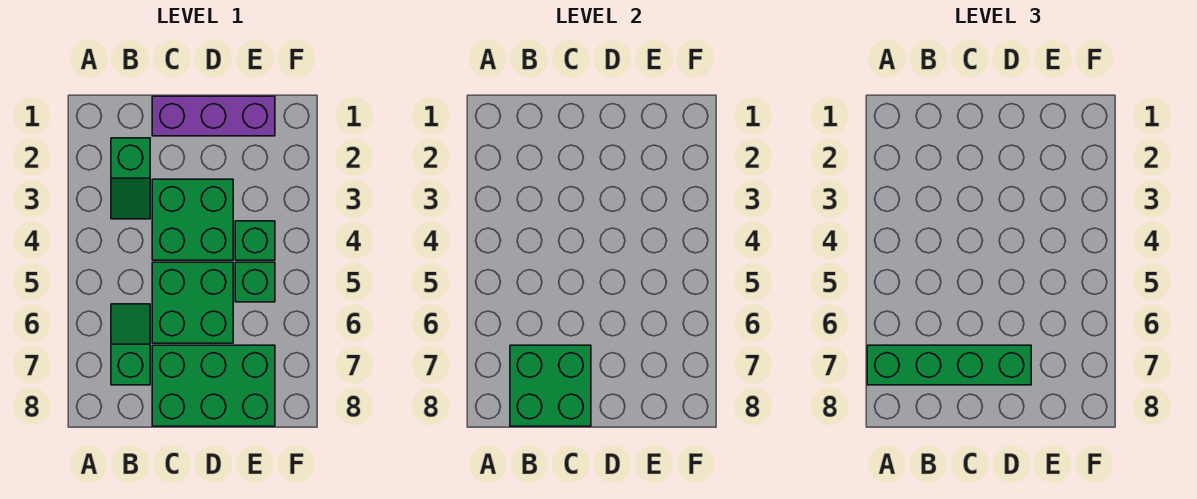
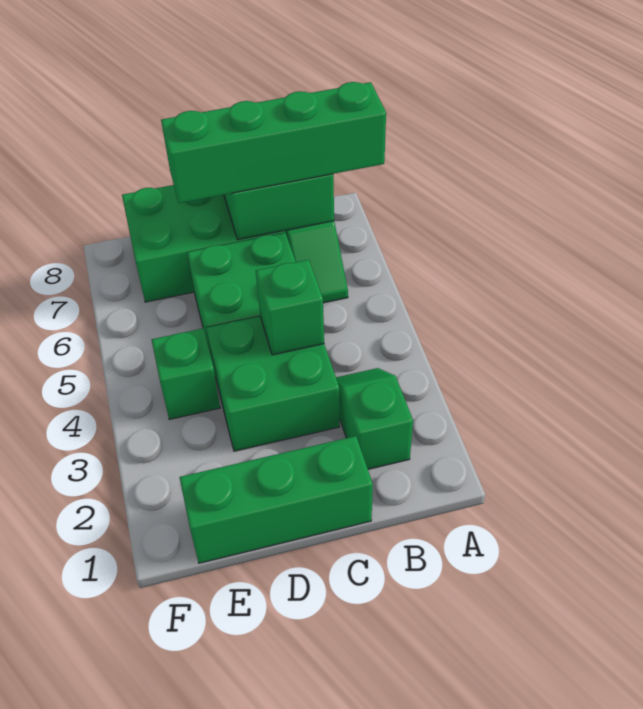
purple brick C1:E1 level 1 -> green brick C1:E1 level 1
green brick E5 level 1 -> green brick C4 level 2

